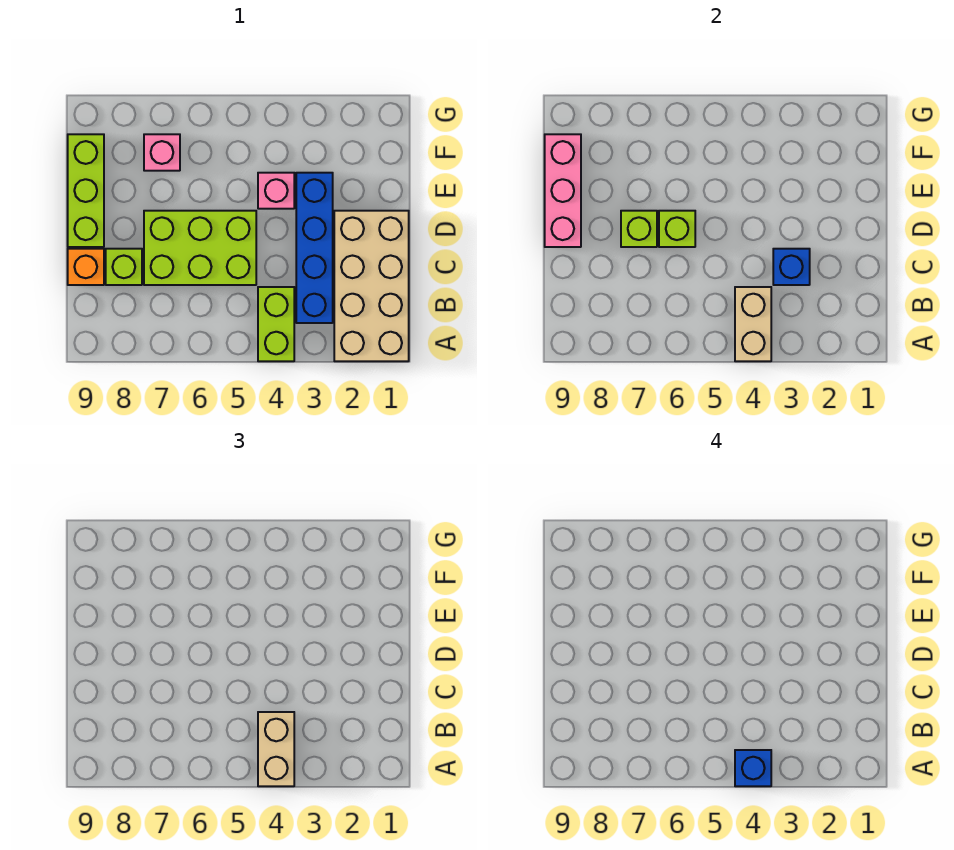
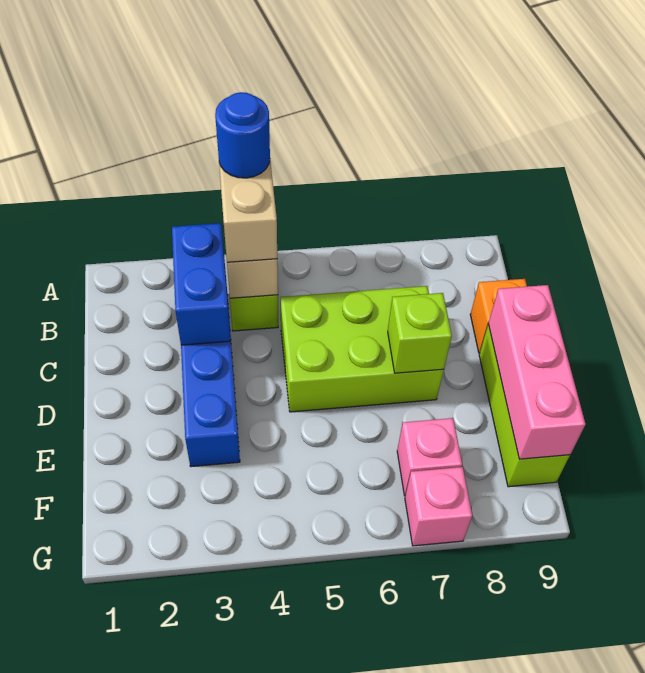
tan brick A1:D2 level 1 -> none
blue brick A4 level 4 -> blue round brick A4 level 4
blue brick C3 level 2 -> blue brick B3:C3 level 2
lime brick C8 level 1 -> none
lime brick D6 level 2 -> none
pink brick E4 level 1 -> pink brick G7 level 1

